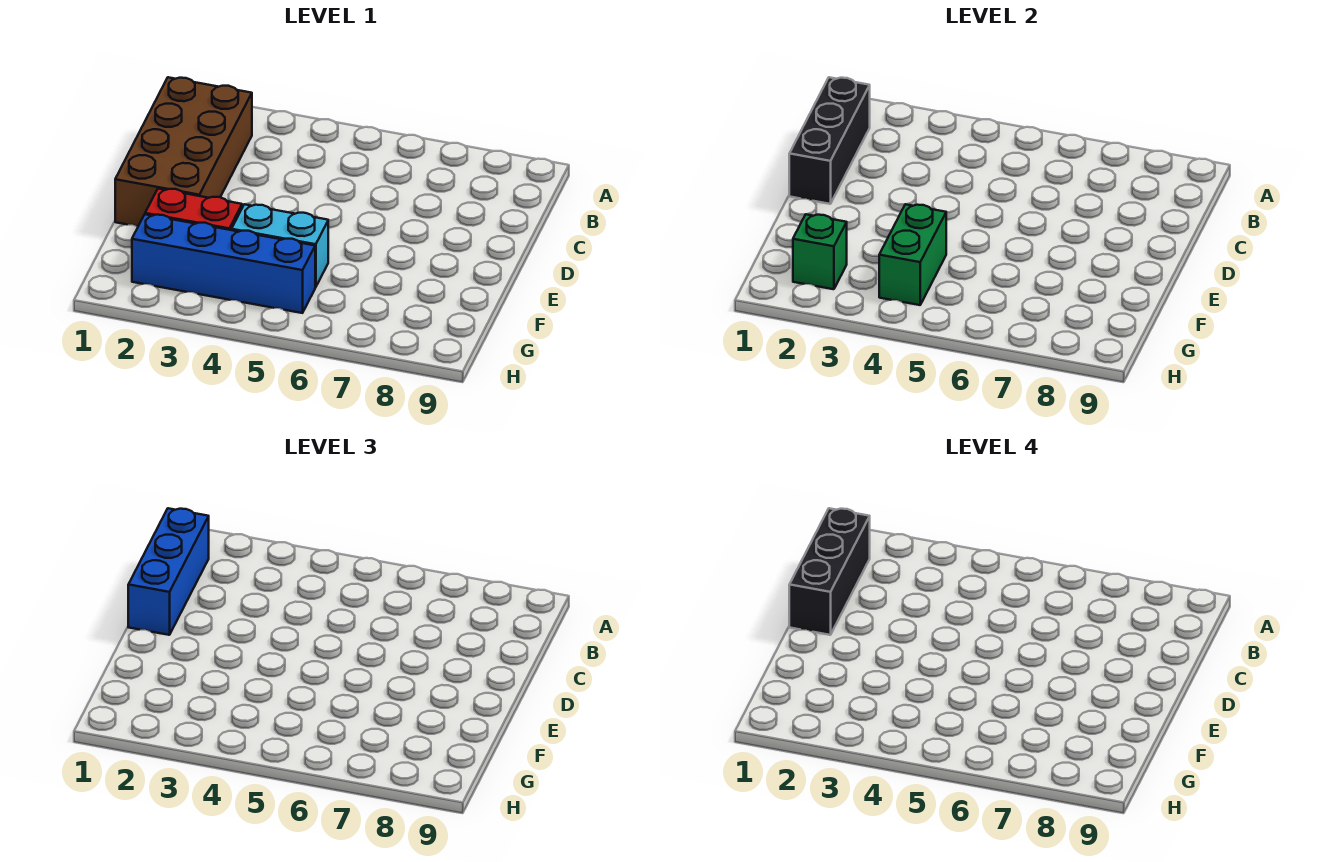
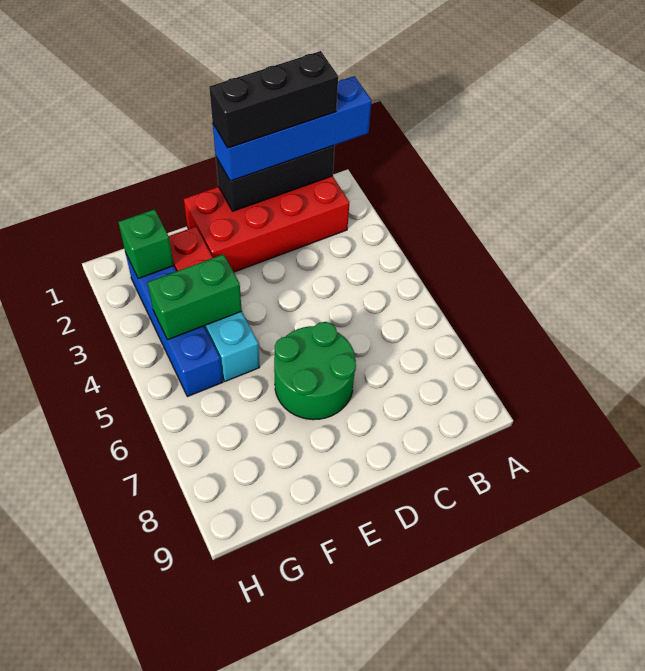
brown brick B1:E2 level 1 -> red brick B1:E2 level 1
blue brick B1:D1 level 3 -> blue brick A1:D1 level 3
none -> green round brick D6:E7 level 1

